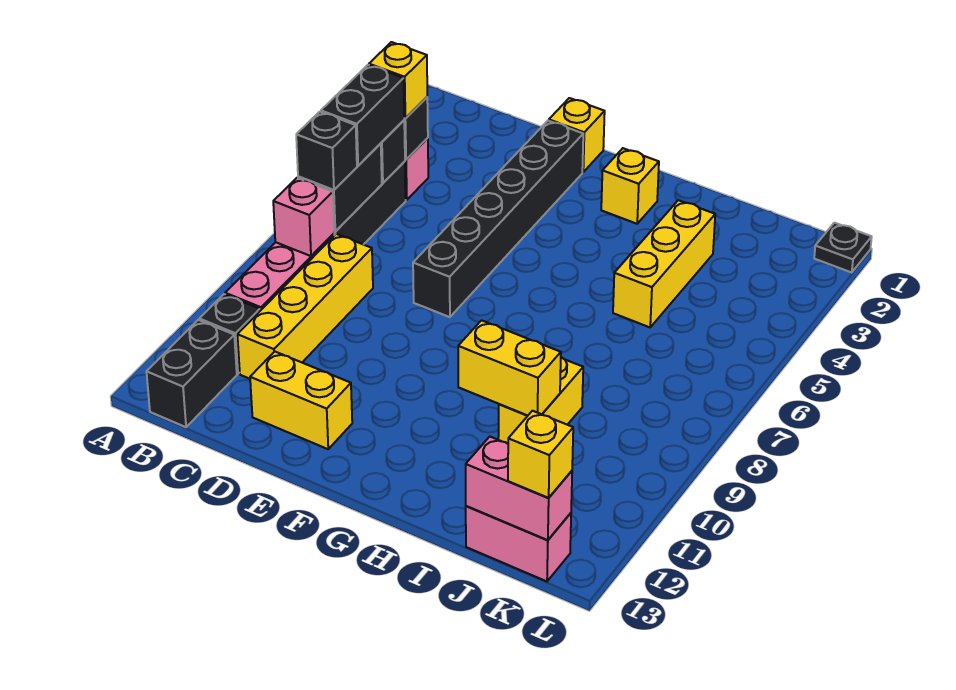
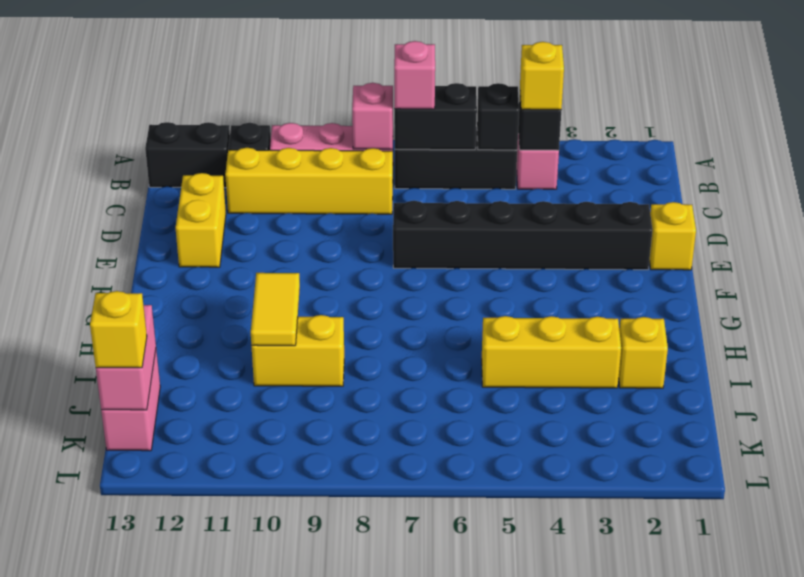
black brick B5:B6 level 3 -> none
black brick B7 level 3 -> pink brick B7 level 3
yellow brick G2 level 1 -> yellow brick I2 level 1
yellow brick H10:I10 level 2 -> yellow tile H10:I10 level 2
black plate L1 level 1 -> none

